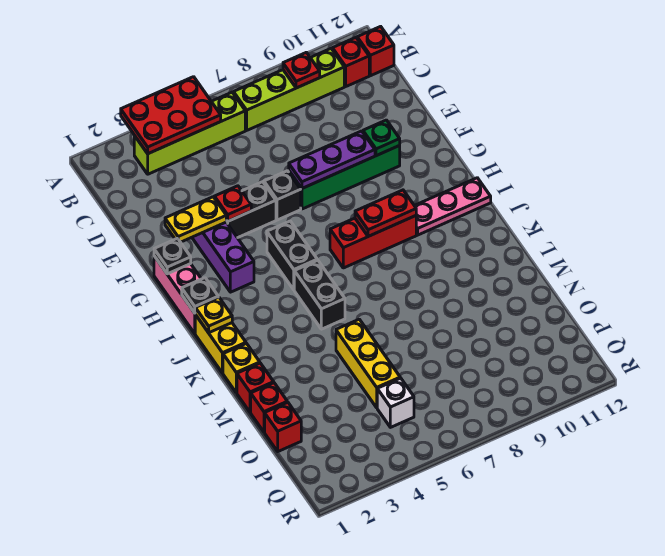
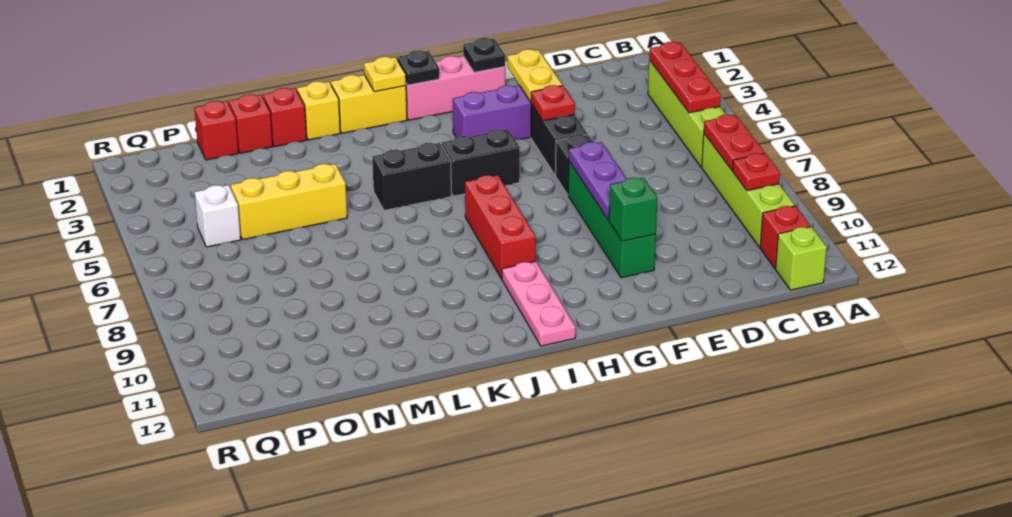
red plate A3:B5 level 2 -> red plate B3:B5 level 2
red brick B12 level 1 -> lime brick B12 level 1
green plate F10 level 2 -> green brick F10 level 2
red plate I8:I9 level 2 -> red plate B7:B8 level 2

